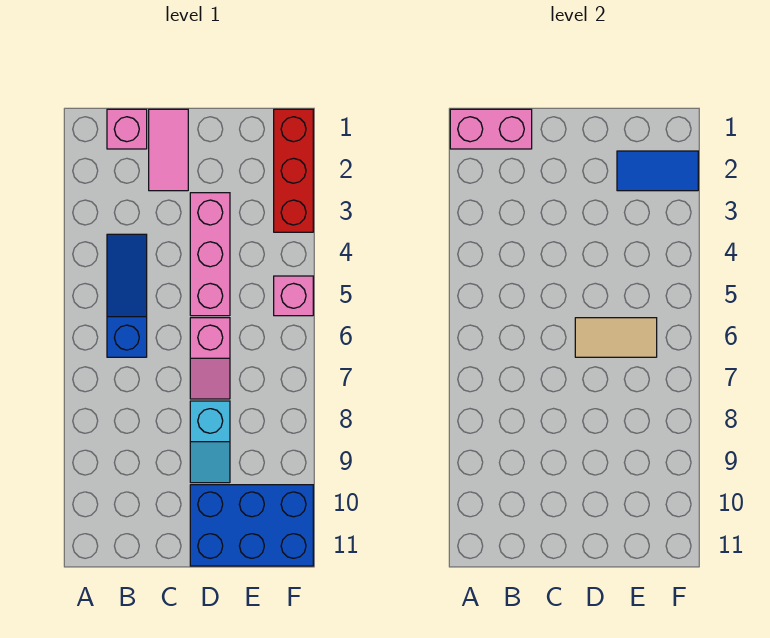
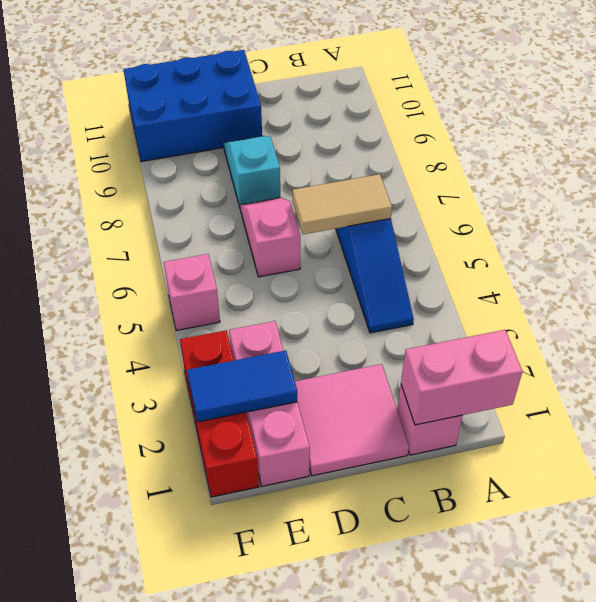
pink tile C1:C2 level 1 -> pink tile C1:D2 level 1
pink brick D3:D5 level 1 -> pink brick E1:E3 level 1
tan tile D6:E6 level 2 -> tan tile B6:C6 level 2

